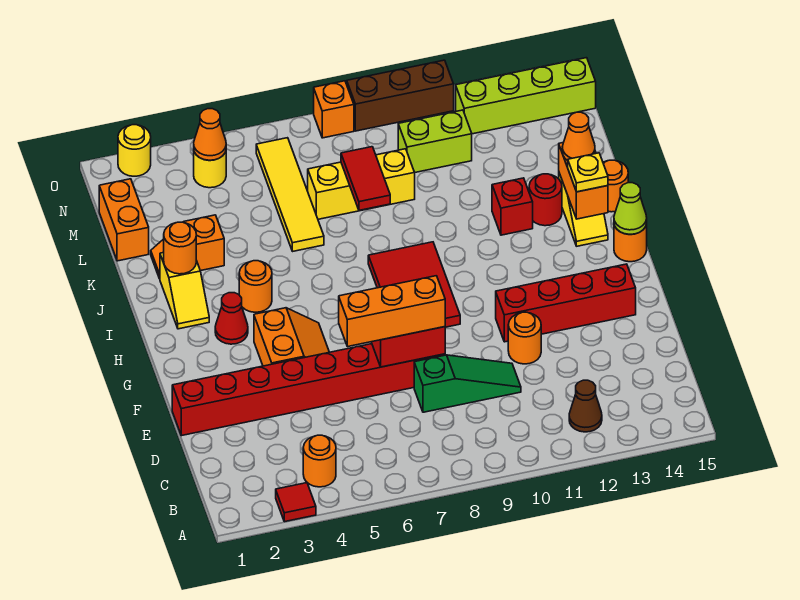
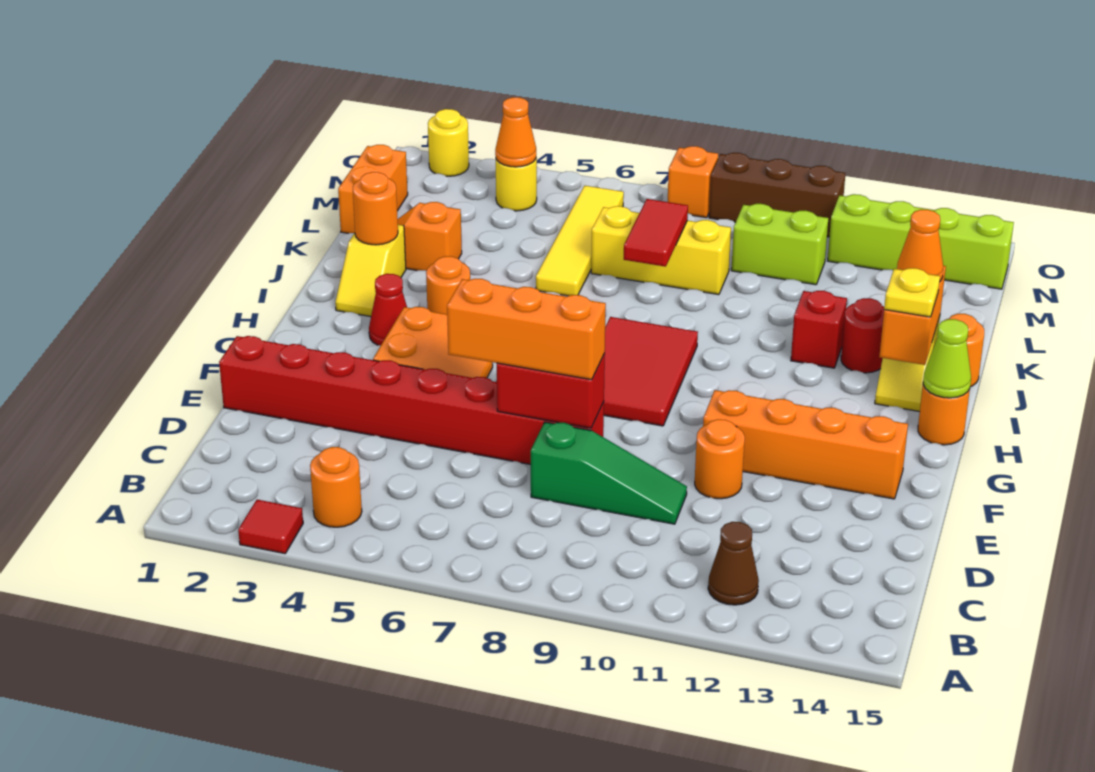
red brick F11:F14 level 1 -> orange brick F11:F14 level 1

